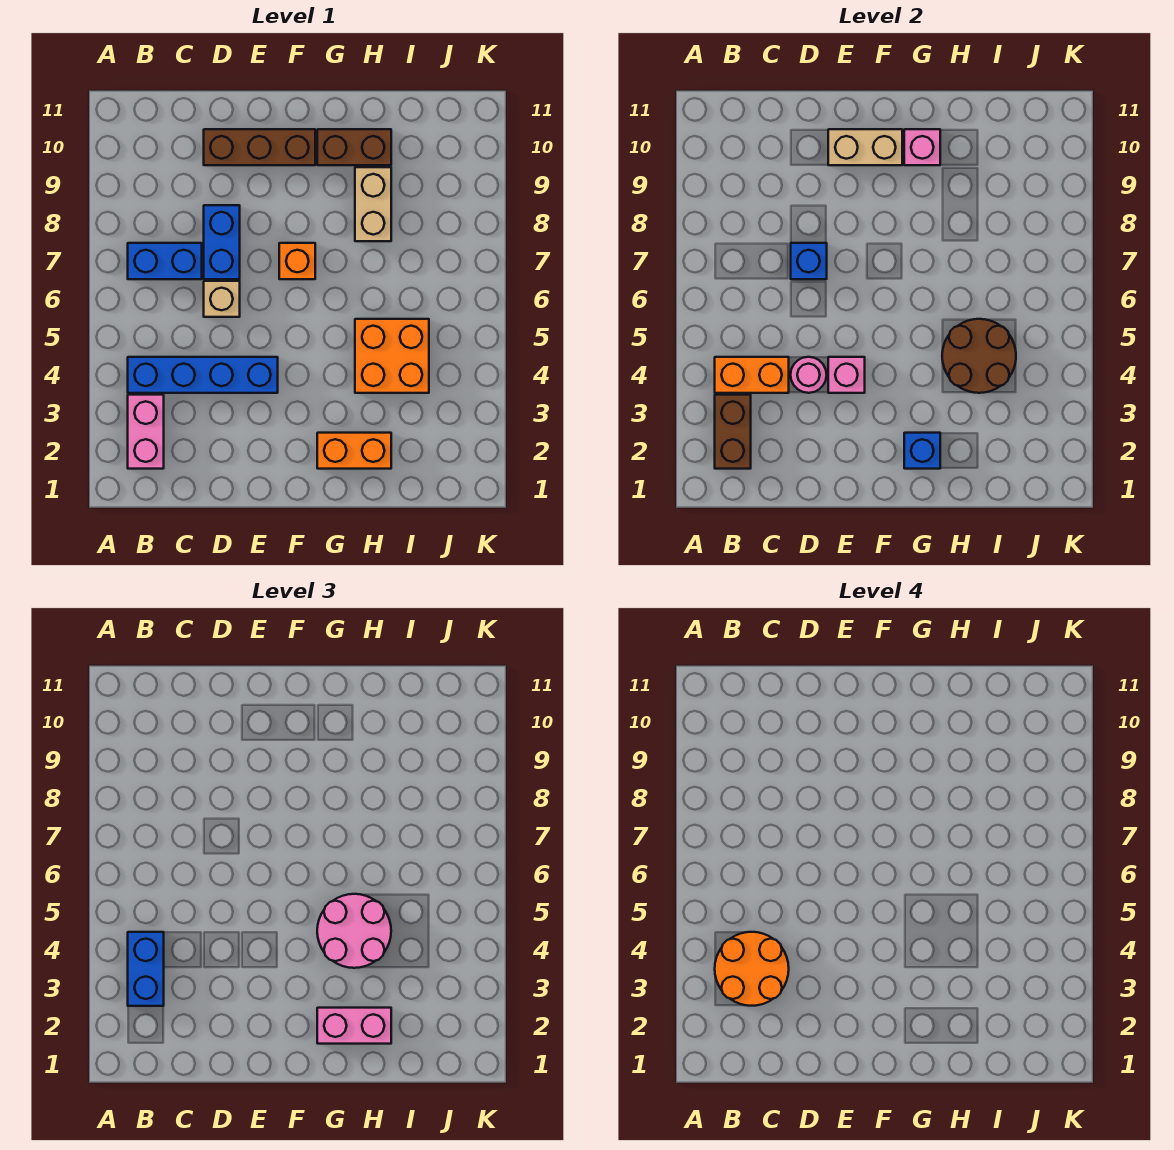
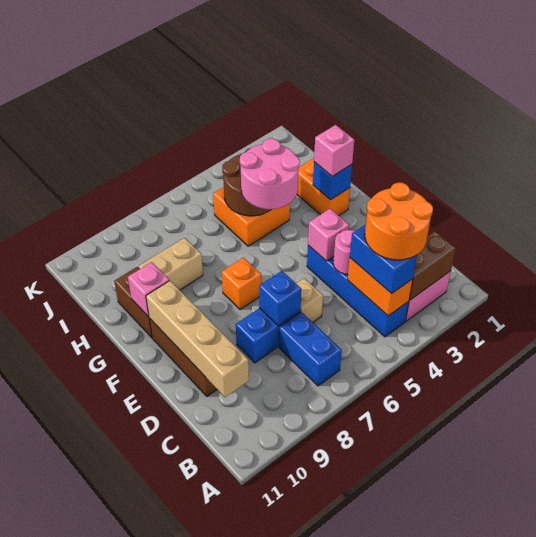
blue brick B3:B4 level 3 -> blue brick B4:C4 level 3
tan brick E10:F10 level 2 -> tan brick C10:F10 level 2
pink brick G2:H2 level 3 -> pink brick G2 level 3

